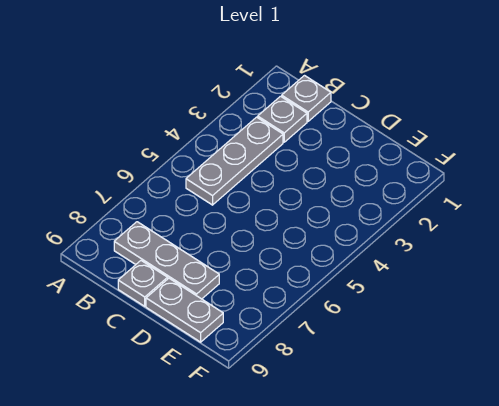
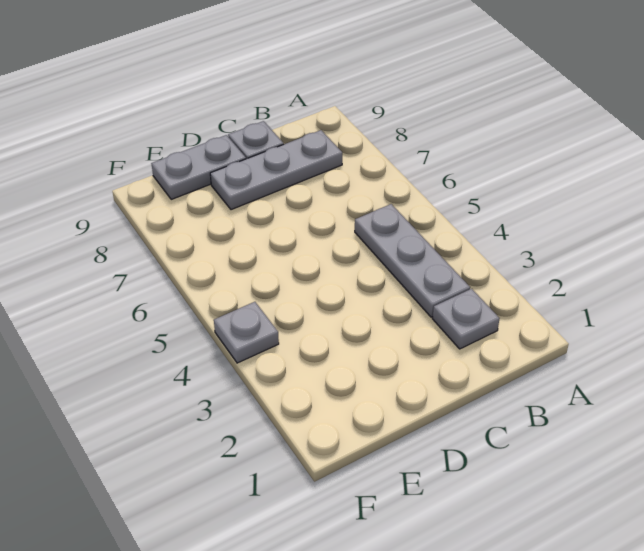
grey plate B1 level 1 -> grey plate F4 level 1

